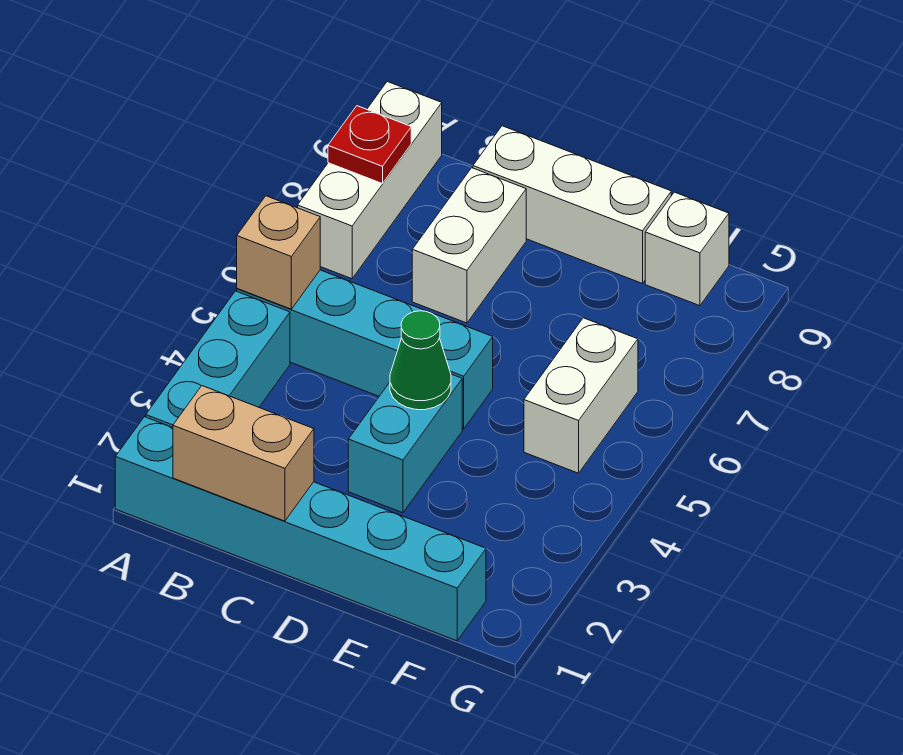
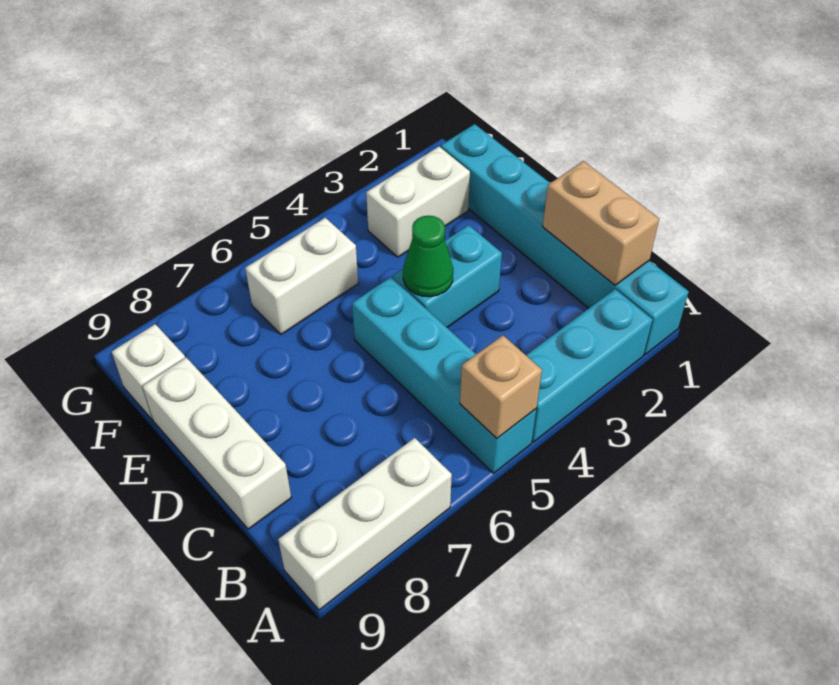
red plate A8 level 2 -> none
white brick C7:C8 level 1 -> white brick F2:F3 level 1

